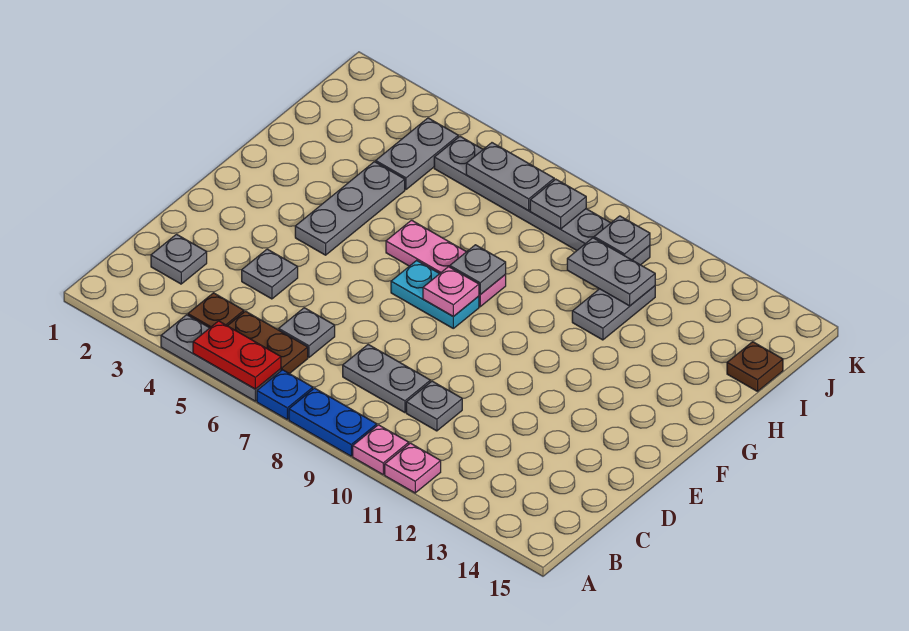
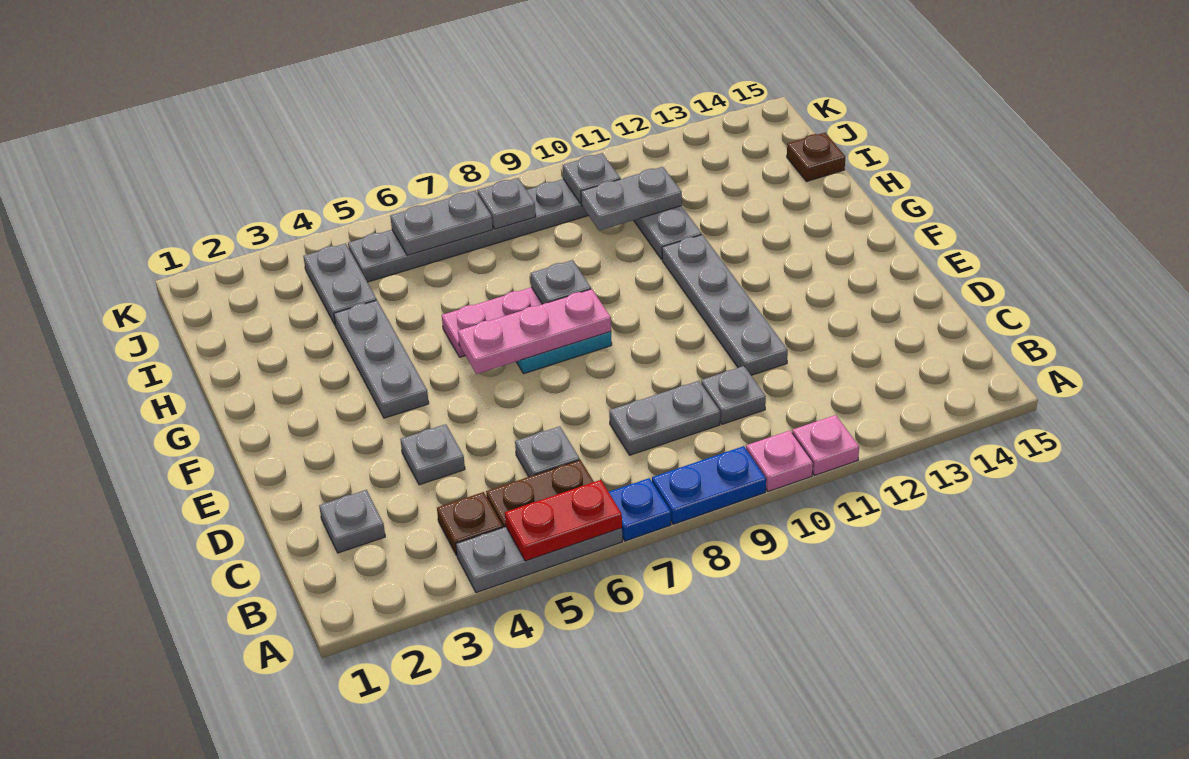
none -> grey plate D11:G11 level 1
pink plate F8 level 2 -> pink plate F6:F8 level 2

